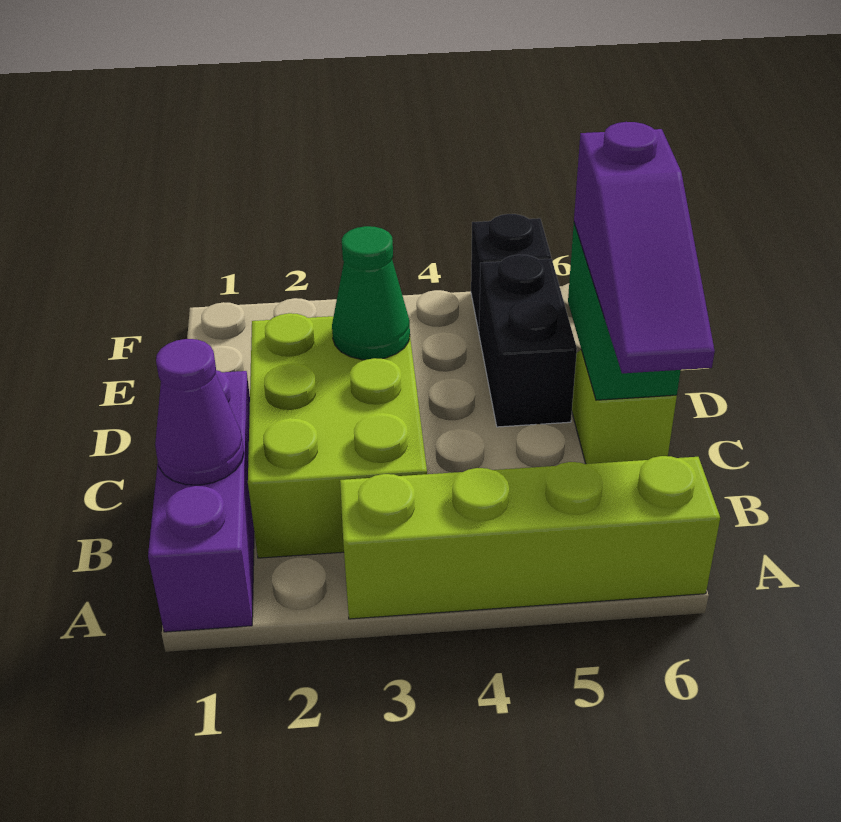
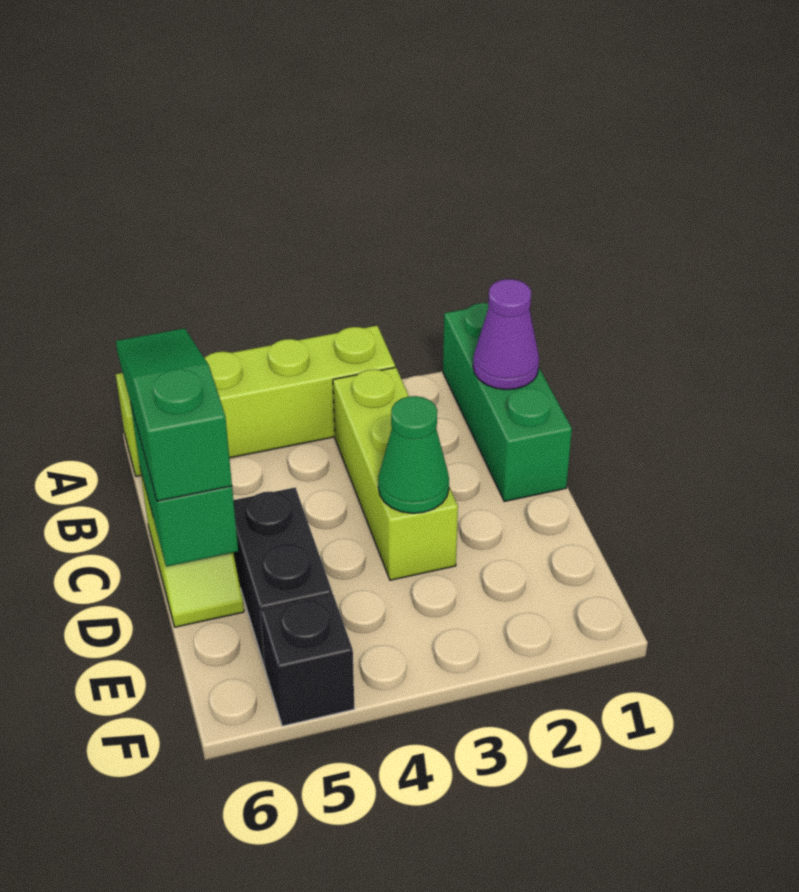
purple brick A1:C1 level 1 -> green brick A1:C1 level 1
lime brick B2:D3 level 1 -> lime brick B3:D3 level 1
purple slope B6:D6 level 3 top D -> green slope B6:D6 level 3 top D

